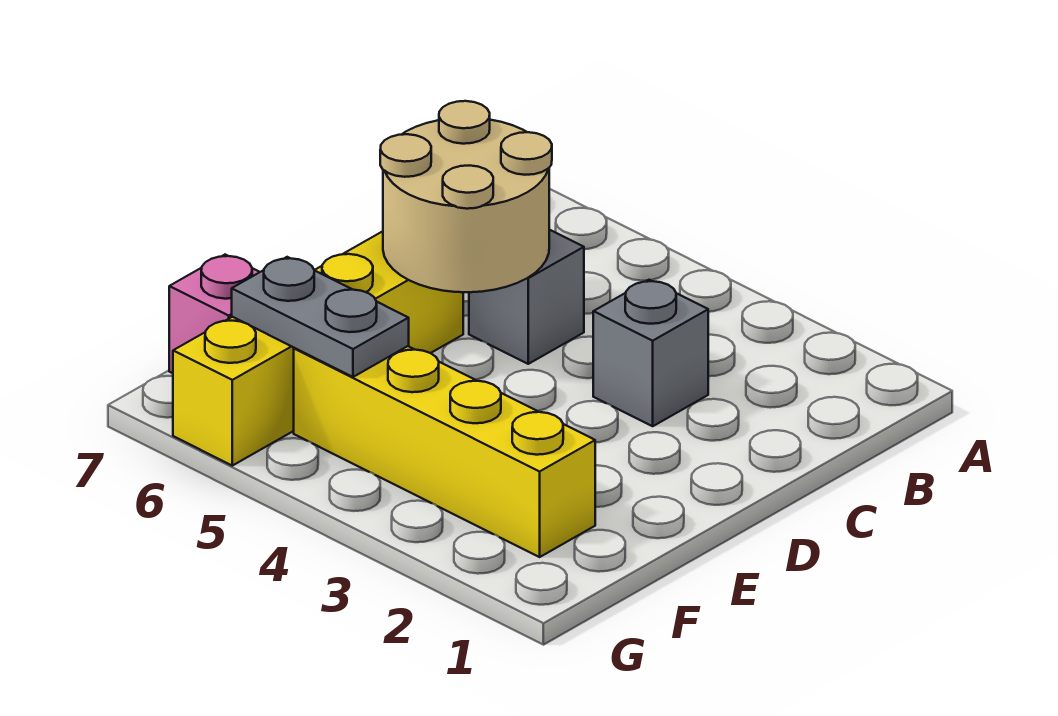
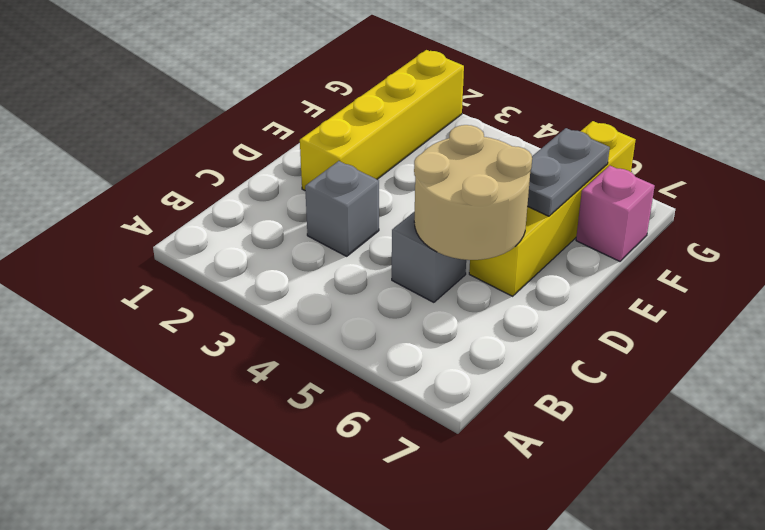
yellow brick F2:F5 level 1 -> yellow brick D2:G2 level 1
grey plate F5:F6 level 2 -> grey plate E6:F6 level 2

